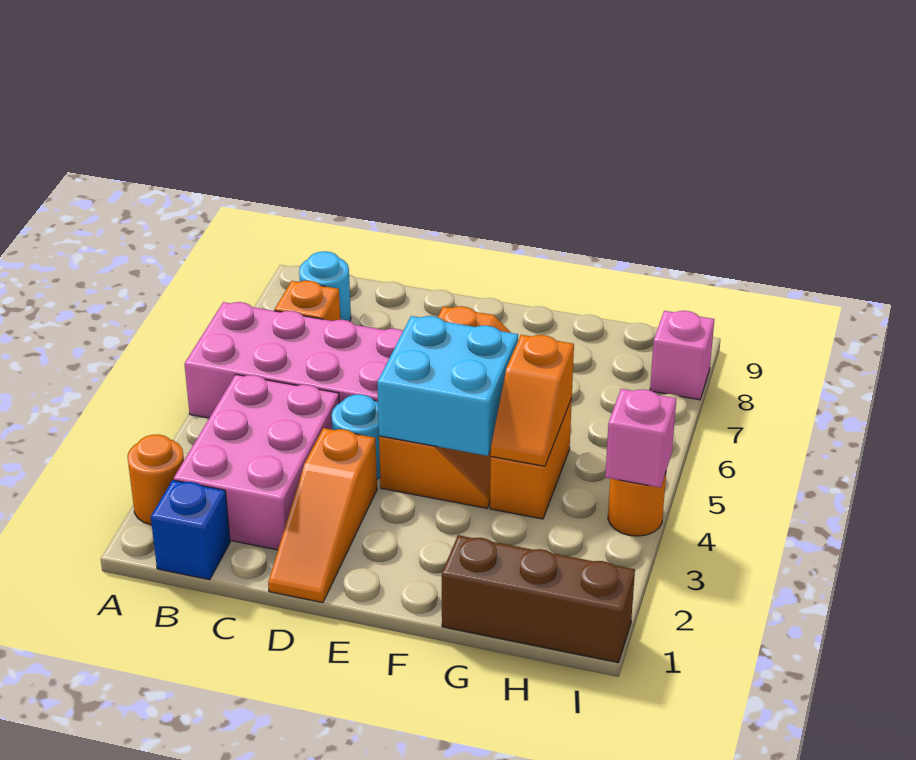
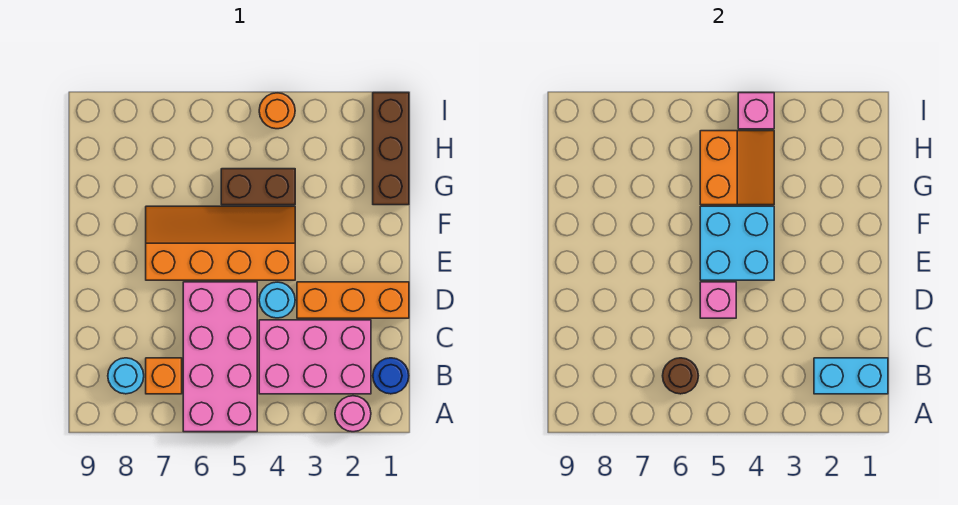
orange round brick A2 level 1 -> pink round brick A2 level 1
blue brick B1 level 1 -> blue round brick B1 level 1
none -> cyan brick B1:B2 level 2
none -> brown round brick B6 level 2
orange slope D1:D3 level 1 top 3 -> orange brick D1:D3 level 1
orange brick G4:G5 level 1 -> brown brick G4:G5 level 1
orange slope G4:G5 level 2 top 5 -> orange slope G4:H5 level 2 top 5
pink brick I8 level 1 -> pink brick D5 level 2

